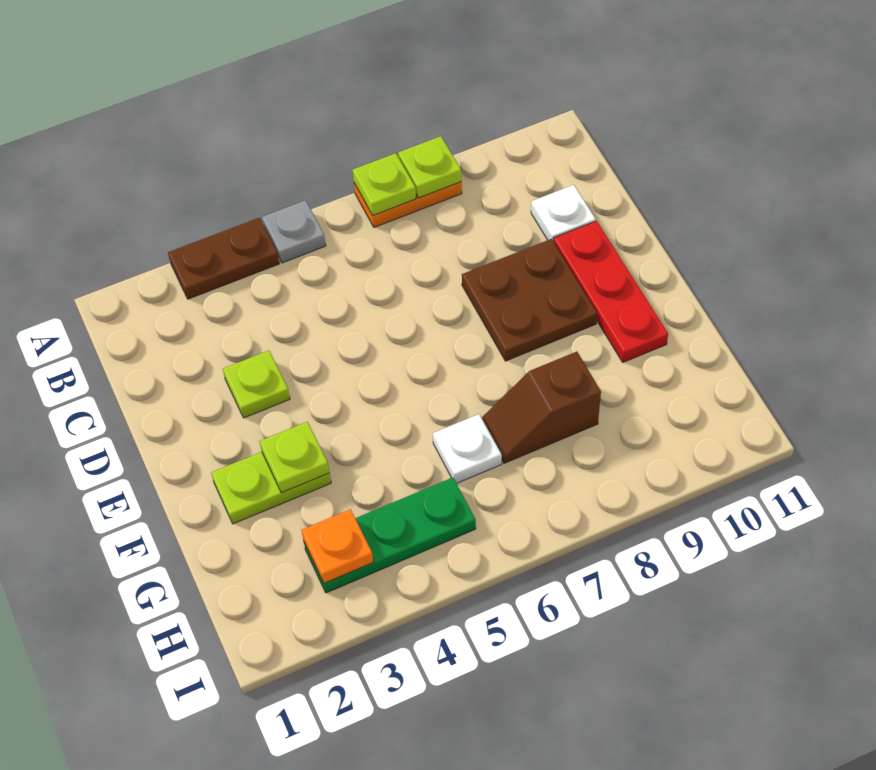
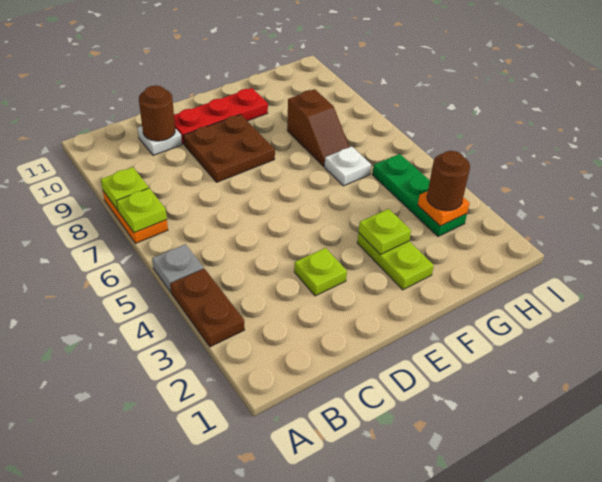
none -> brown round brick C10 level 2
none -> brown round brick H3 level 3

